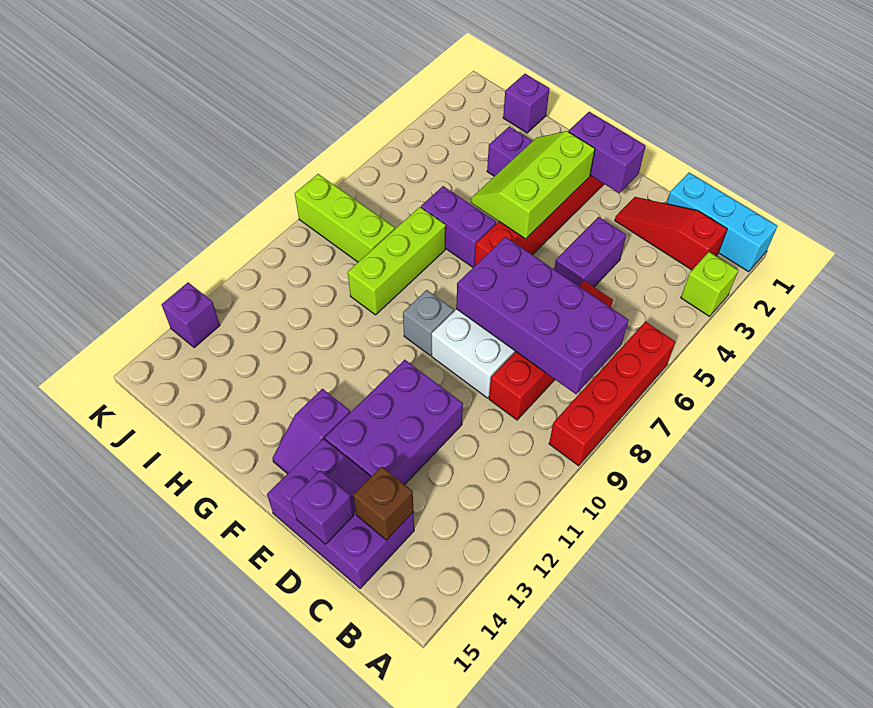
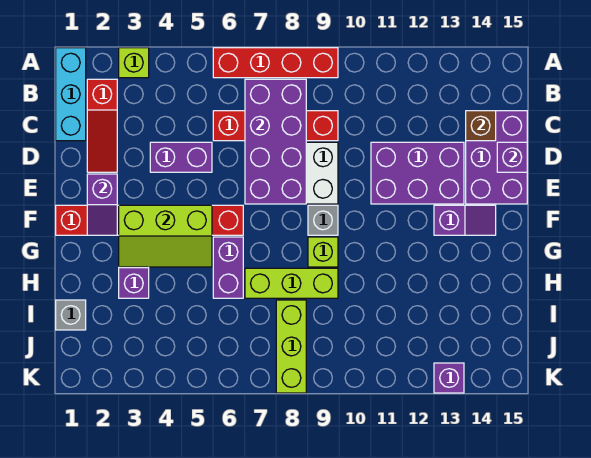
purple brick E2:F2 level 2 -> purple slope E2:F2 level 2 top E
none -> lime brick G9 level 1
purple brick I1 level 1 -> grey brick I1 level 1

